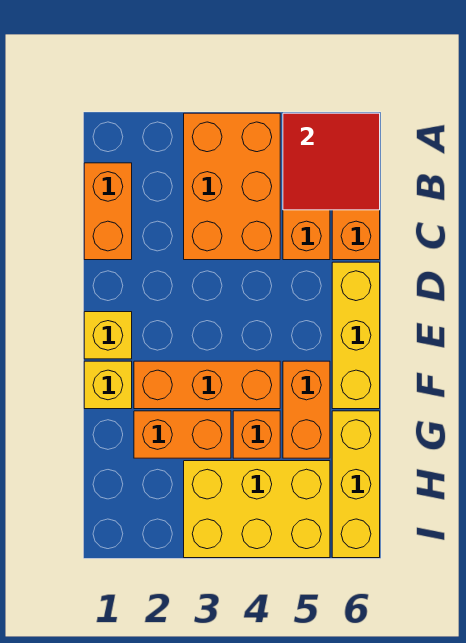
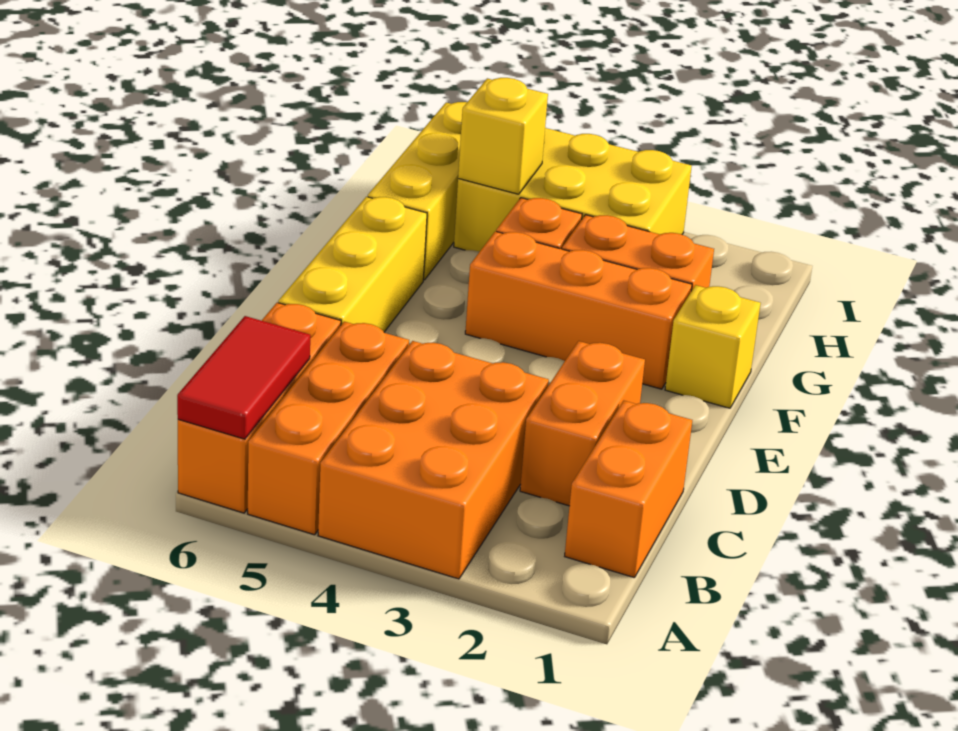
red tile A5:B6 level 2 -> red tile A6:B6 level 2
yellow brick E1 level 1 -> yellow brick H5 level 2
orange brick F5:G5 level 1 -> orange brick C2:D2 level 1

